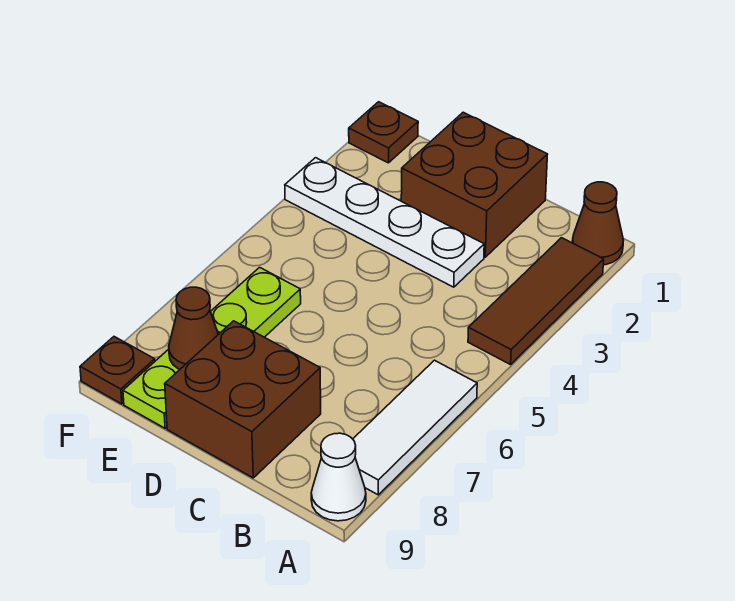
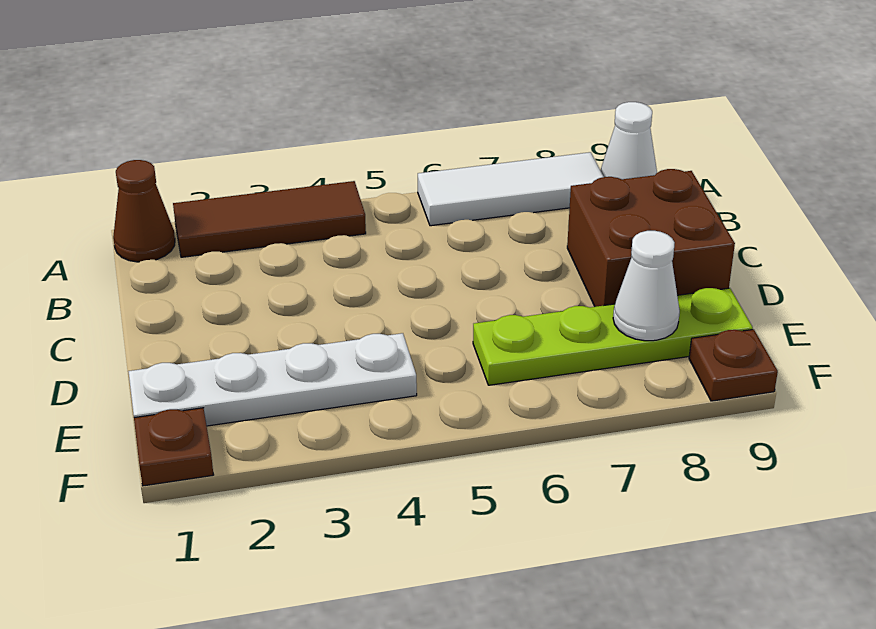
brown brick C1:D2 level 1 -> none
white plate C3:F3 level 1 -> white plate E1:E4 level 1
brown cone E8 level 2 -> white cone E8 level 2

